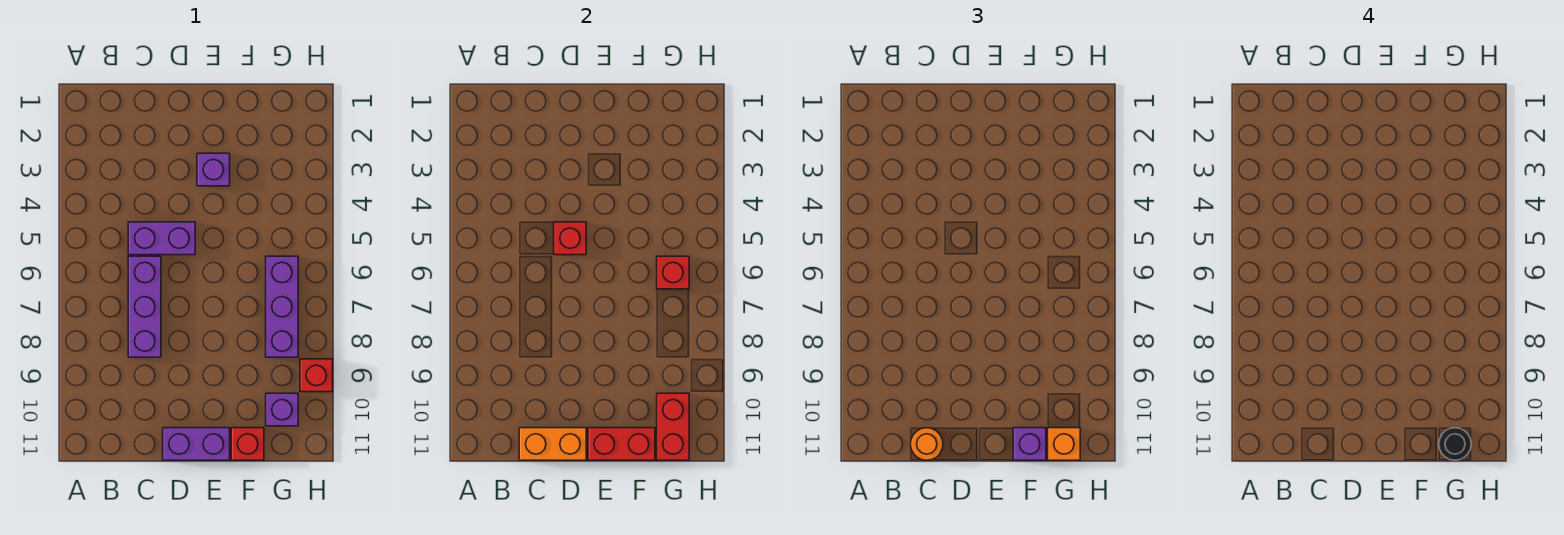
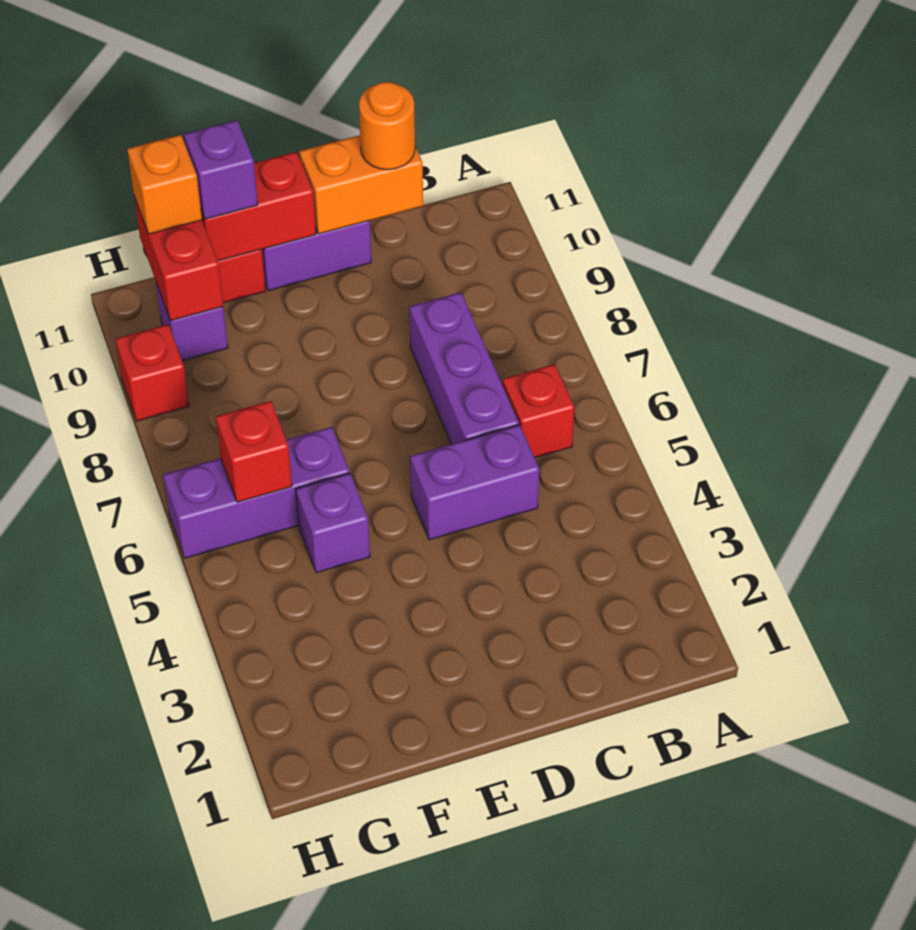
red brick D5 level 2 -> red brick B6 level 1
purple brick E3 level 1 -> purple brick F5 level 1
purple brick G6:G8 level 1 -> purple brick F6:H6 level 1
black round brick G11 level 4 -> none

